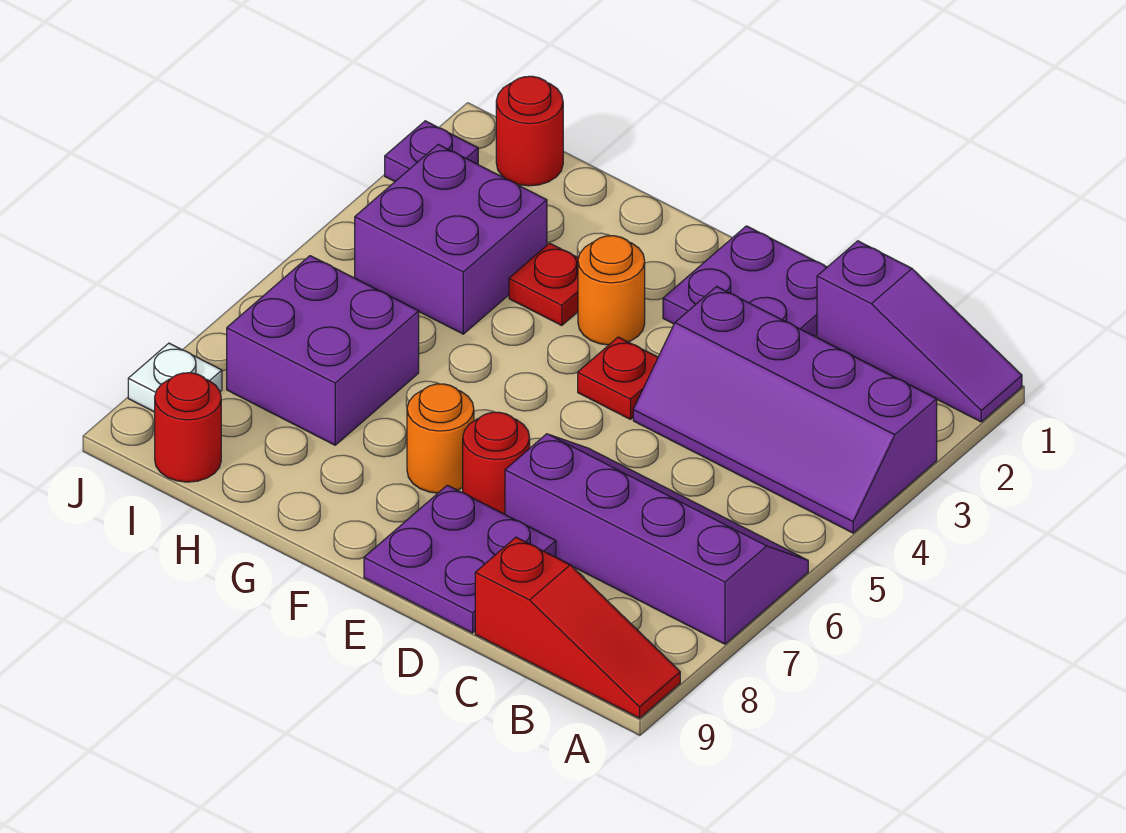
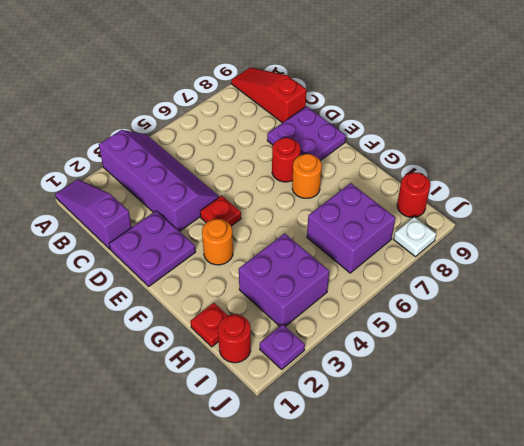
purple slope A6:D7 level 1 top 7 -> none
red plate G3 level 1 -> red plate H1 level 1

